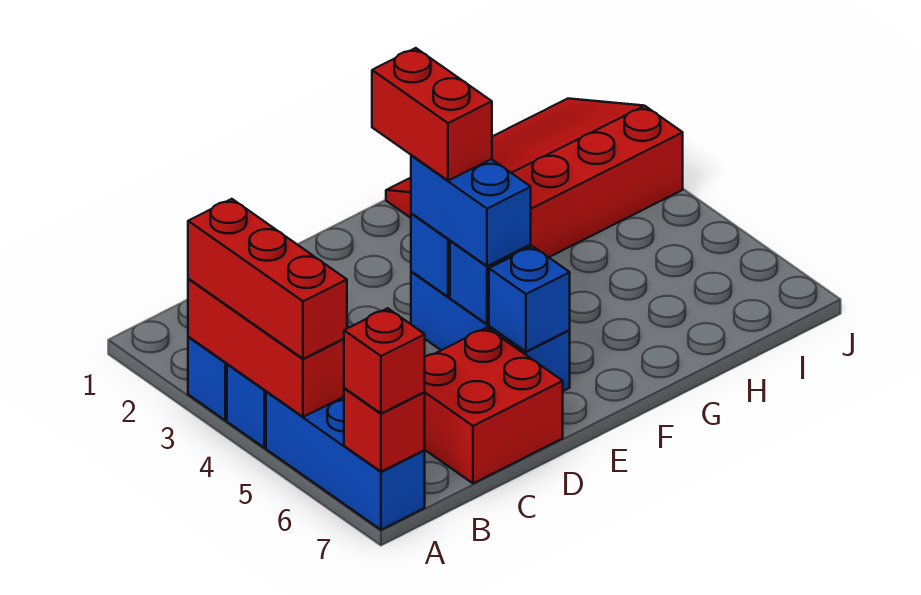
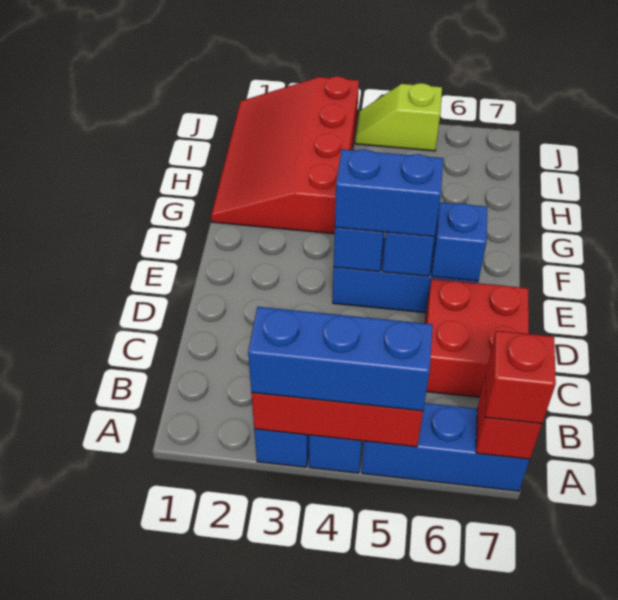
red brick A3:A5 level 3 -> blue brick A3:A5 level 3
red brick E3:E4 level 4 -> none
none -> lime slope J4:J5 level 1 top 5

